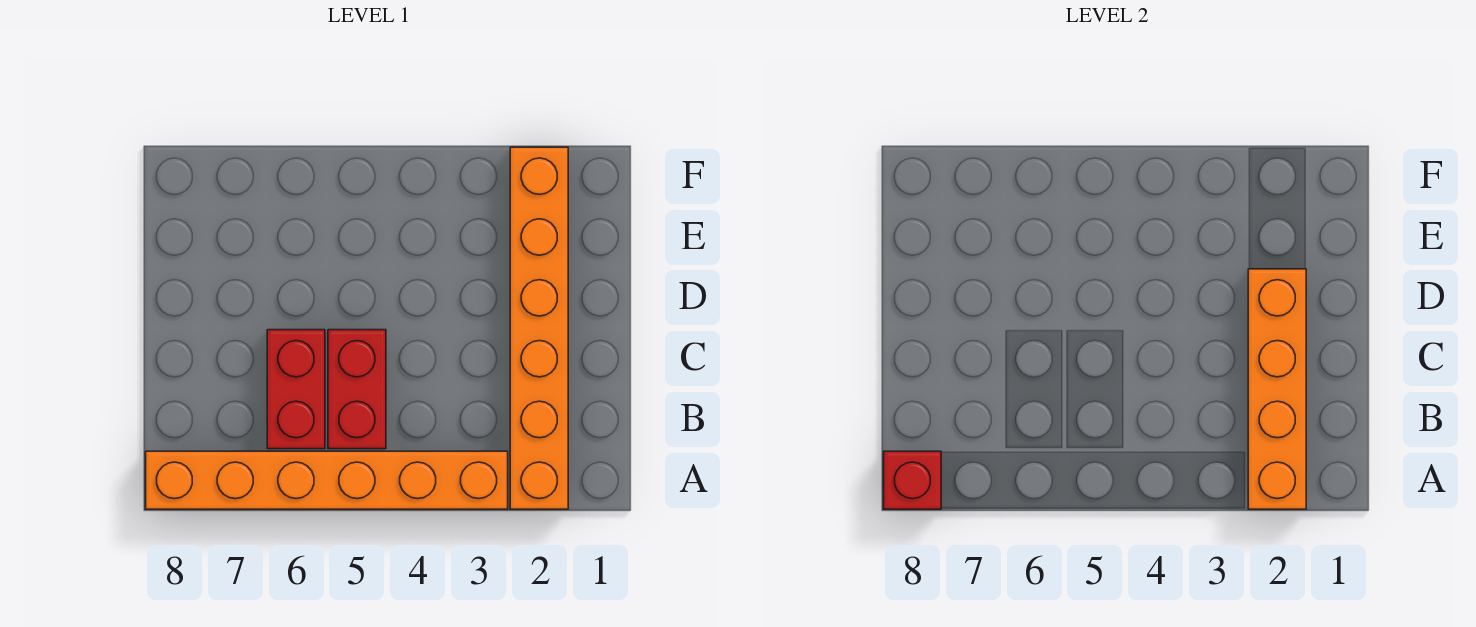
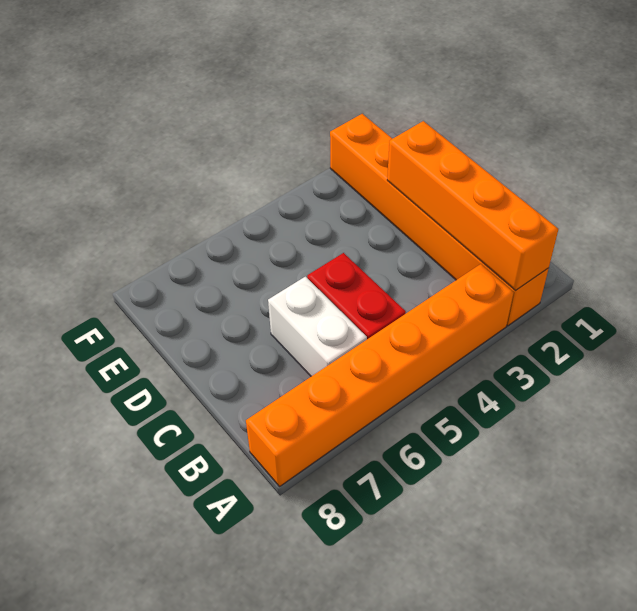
red brick A8 level 2 -> none
red brick B6:C6 level 1 -> white brick B6:C6 level 1

